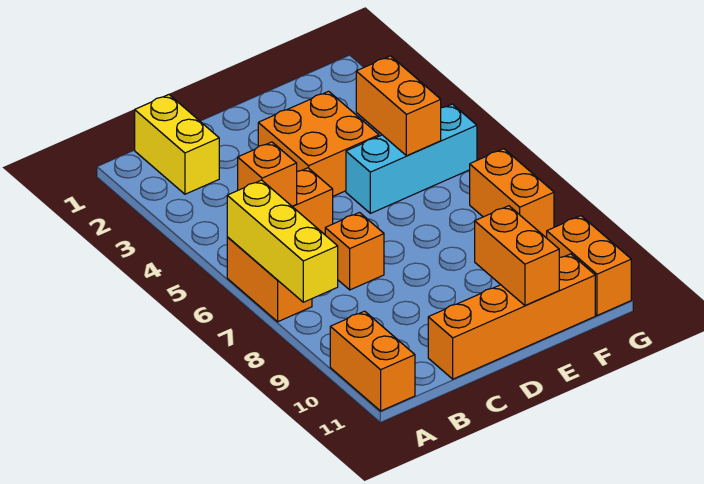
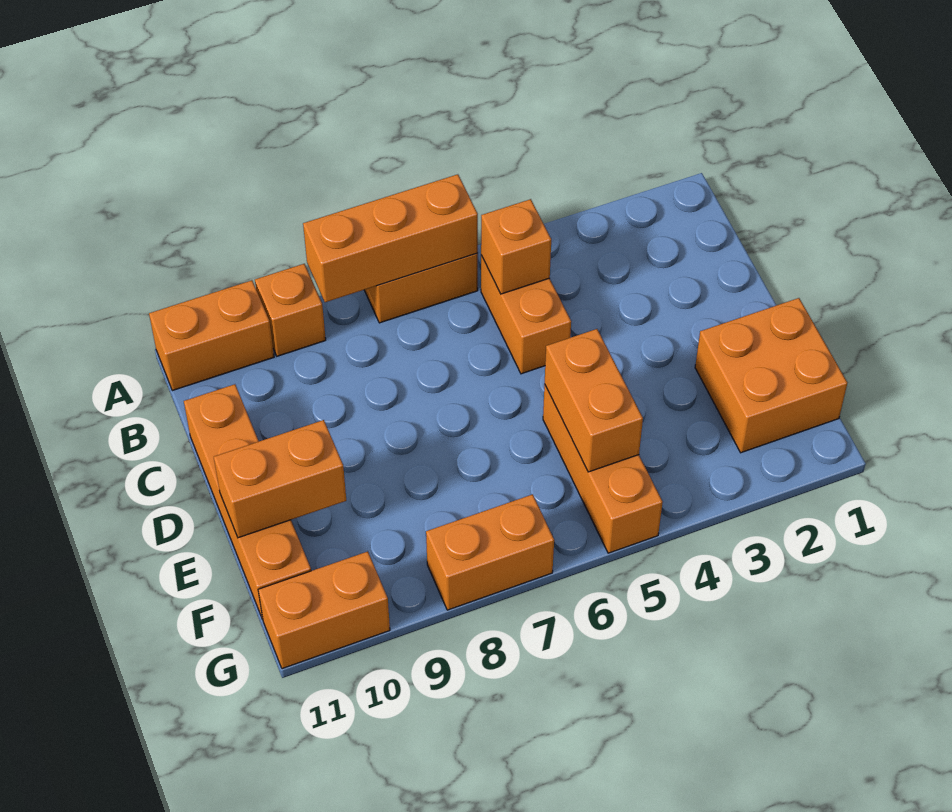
yellow brick A6:A8 level 2 -> orange brick A6:A8 level 2
yellow brick B1:B2 level 1 -> none
orange brick C7 level 1 -> orange brick A9 level 1
orange brick D3:E4 level 1 -> orange brick E1:F2 level 1
cyan brick E5:G5 level 1 -> orange brick E5:G5 level 1
orange brick F4:F5 level 2 -> orange brick E5:F5 level 2

